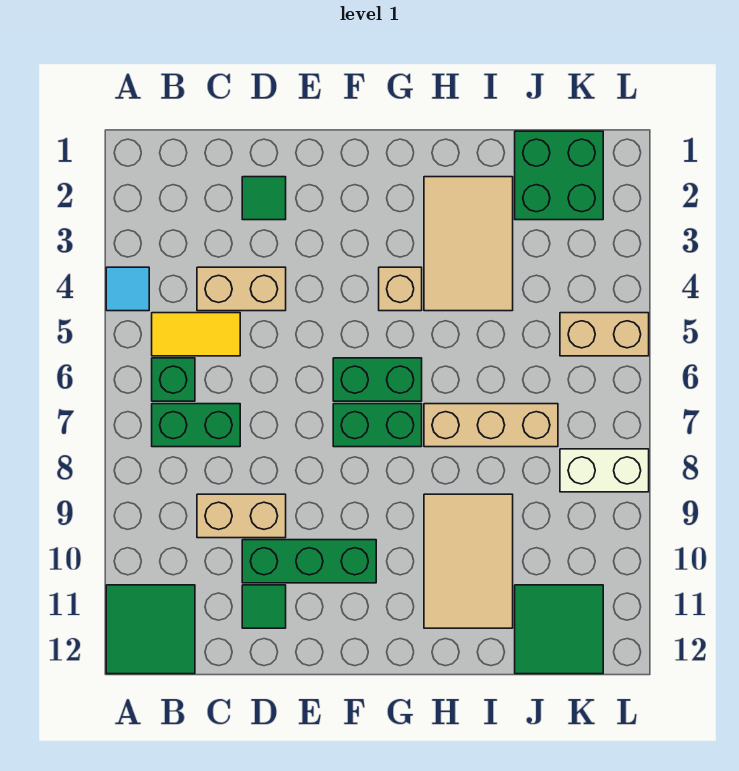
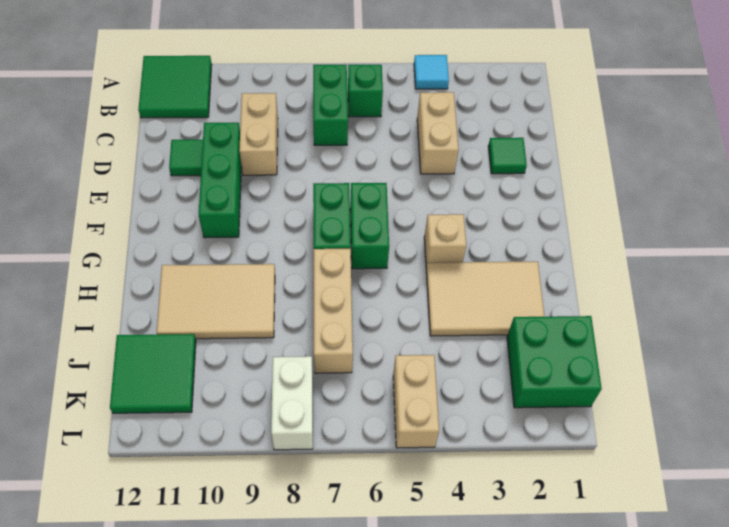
yellow tile B5:C5 level 1 -> none

